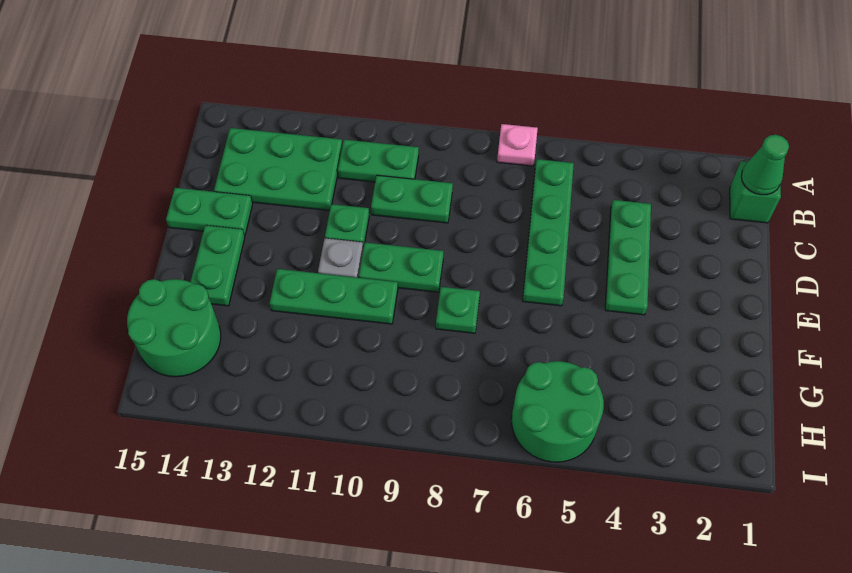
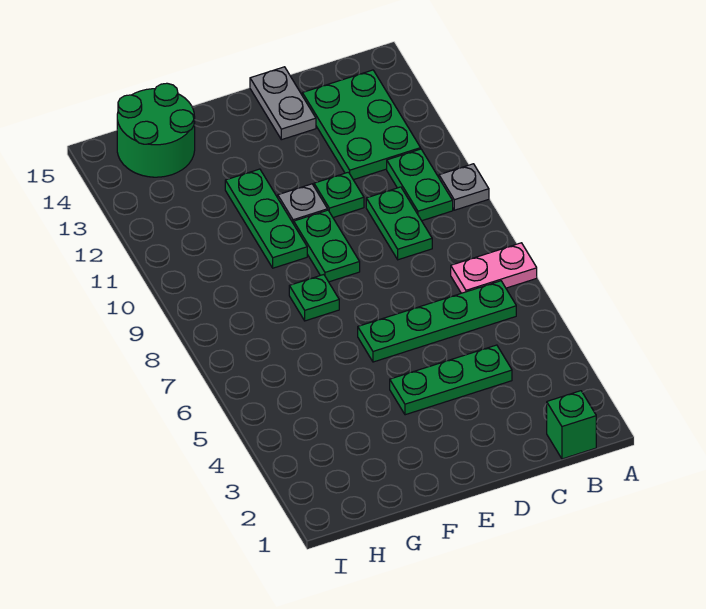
pink plate A7 level 1 -> pink plate A7:B7 level 1
none -> grey plate A10 level 1
green cone B1 level 2 -> none
green plate D14:D15 level 1 -> grey plate D14:D15 level 1
green plate E14:F14 level 1 -> none
green round brick H5:I6 level 1 -> none

